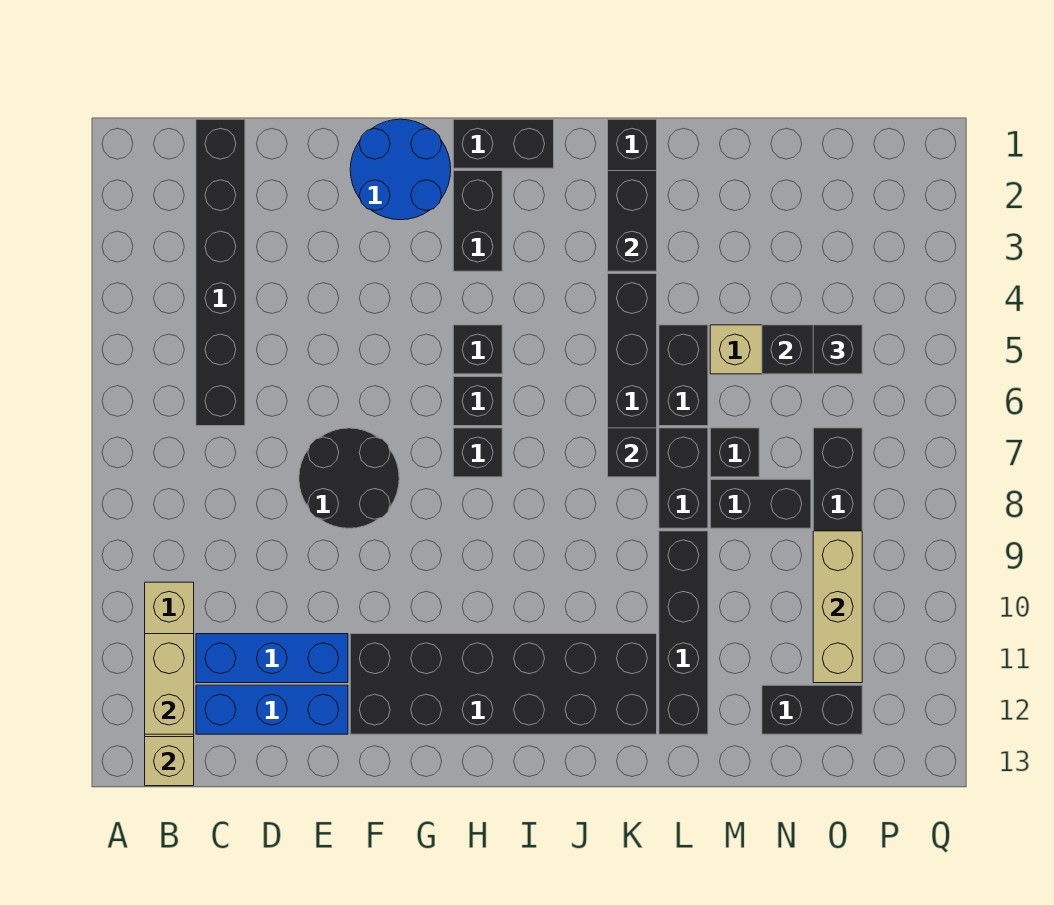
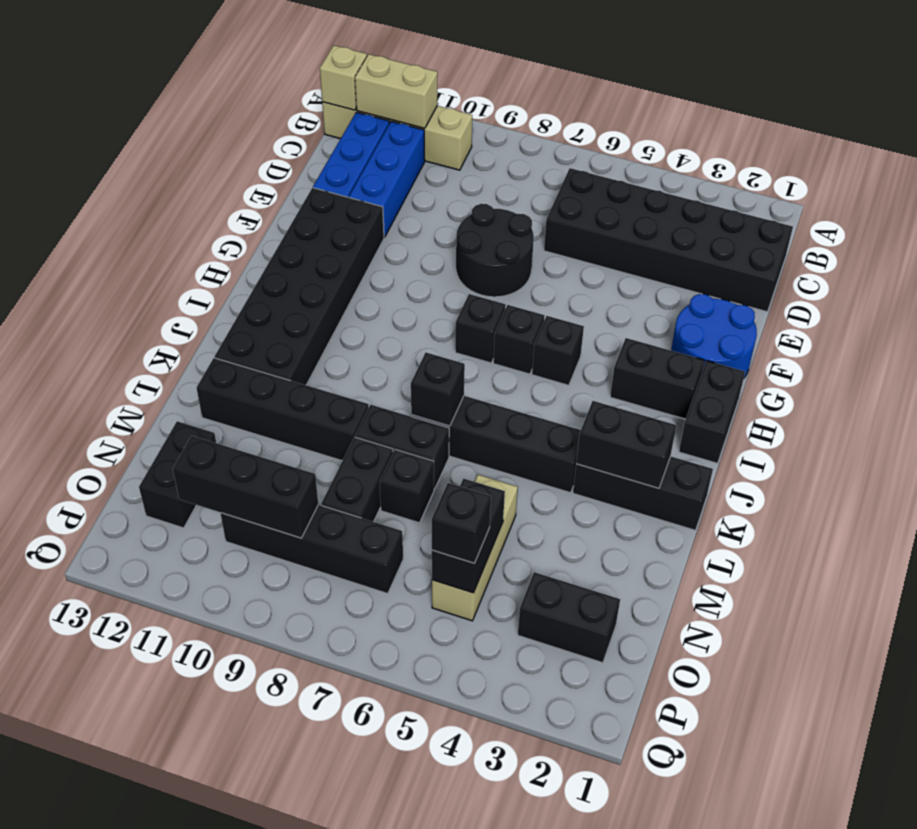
black brick C1:C6 level 1 -> black brick C1:D6 level 1
black brick L5:L6 level 1 -> black brick O2:O3 level 1
tan brick O9:O11 level 2 -> black brick O9:O11 level 2

